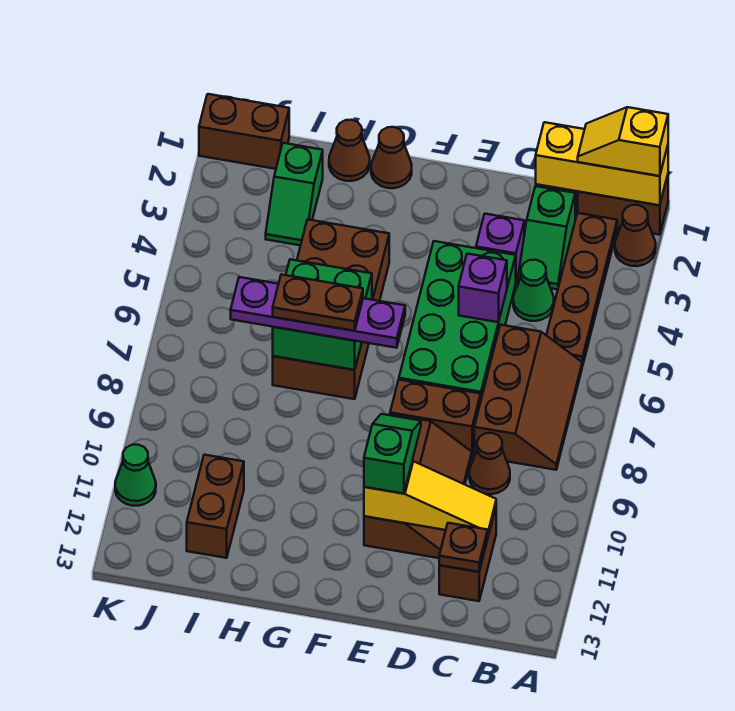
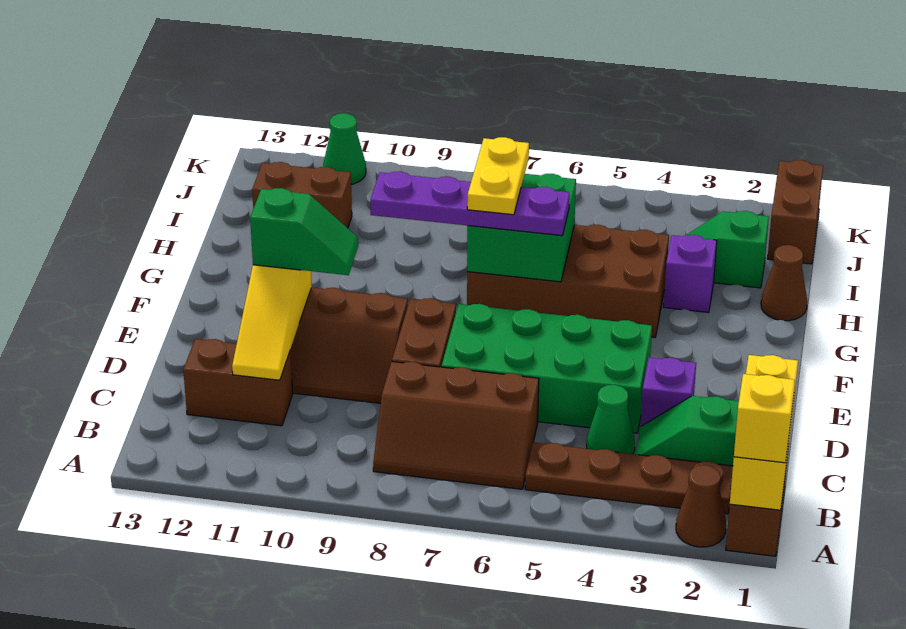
brown cone C9 level 1 -> none
brown plate C12 level 2 -> none
purple brick D5 level 2 -> purple brick H3 level 1
purple plate F7:I7 level 3 -> purple plate G6:G9 level 3
brown cone G1 level 1 -> none
brown plate G7:H7 level 4 -> yellow plate G7:H7 level 4

